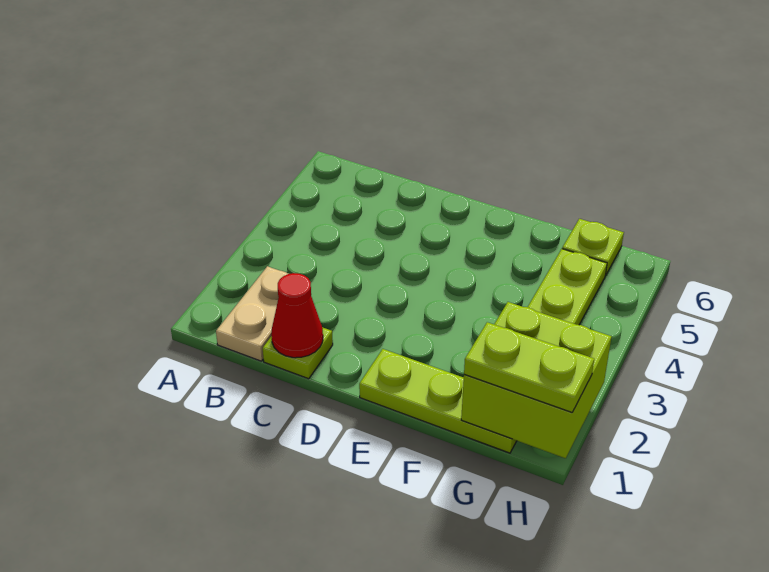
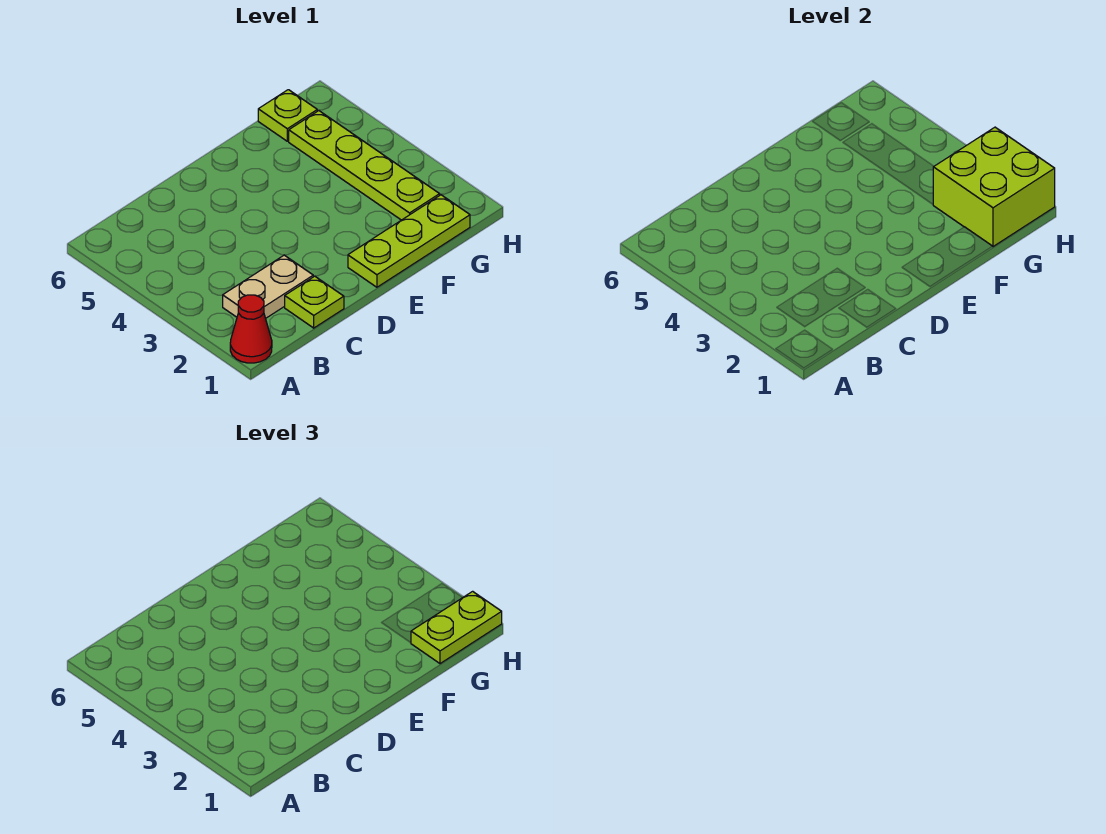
tan plate B1:B2 level 1 -> tan plate B2:C2 level 1
red cone C1 level 2 -> red cone A1 level 1

